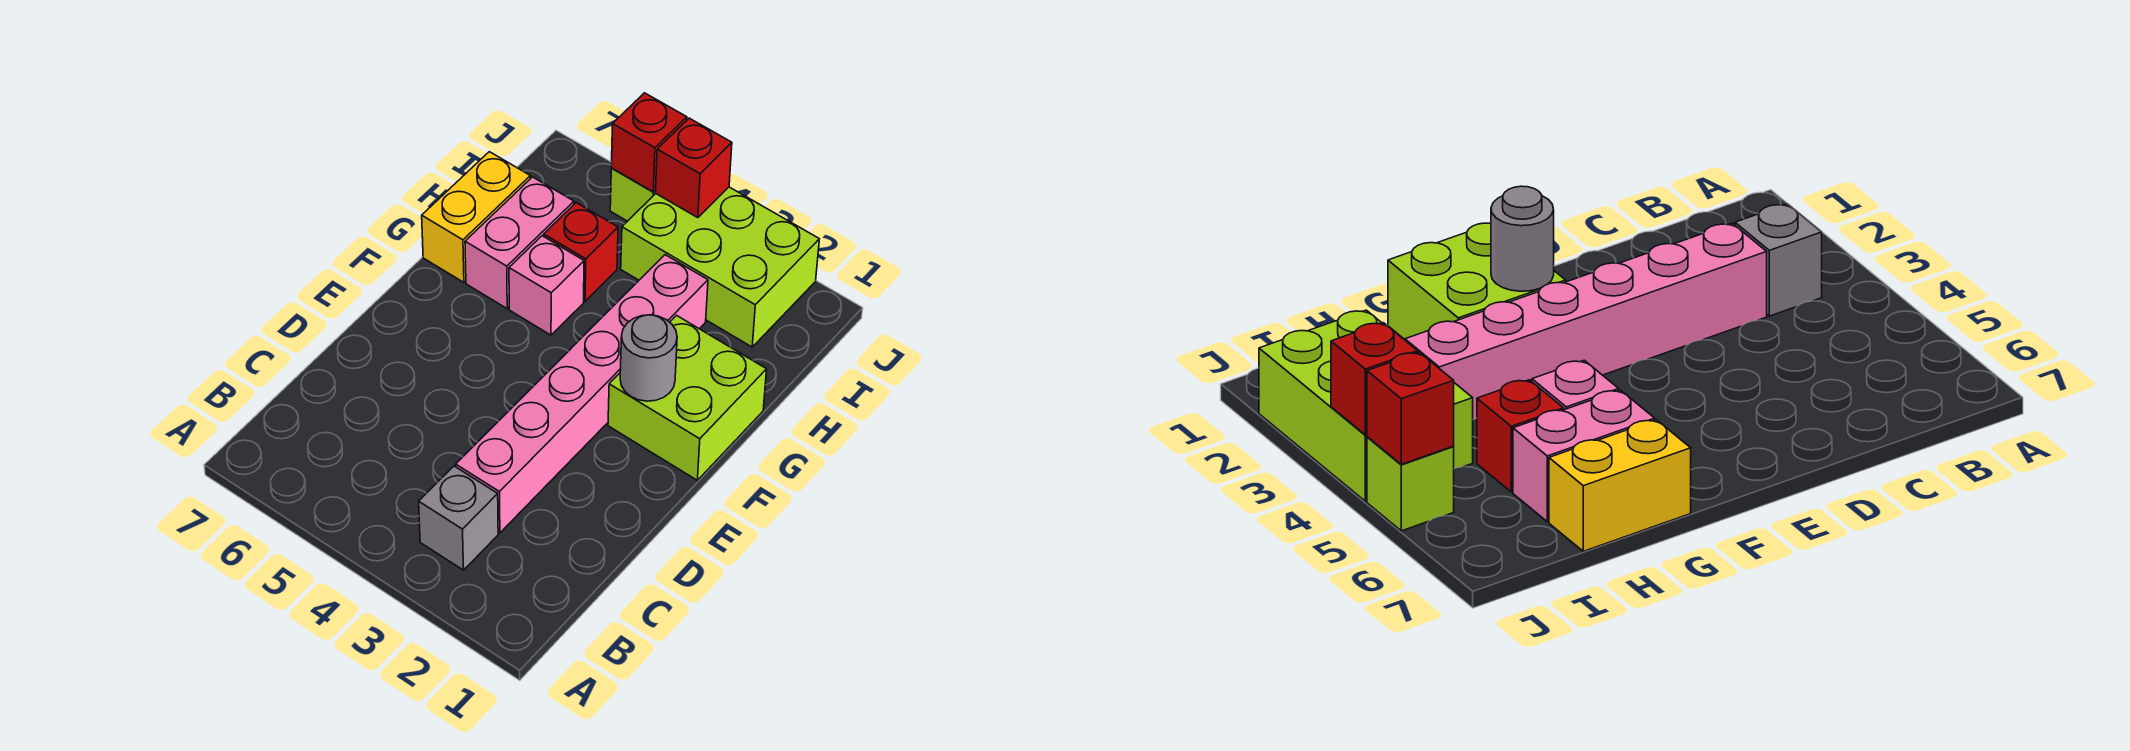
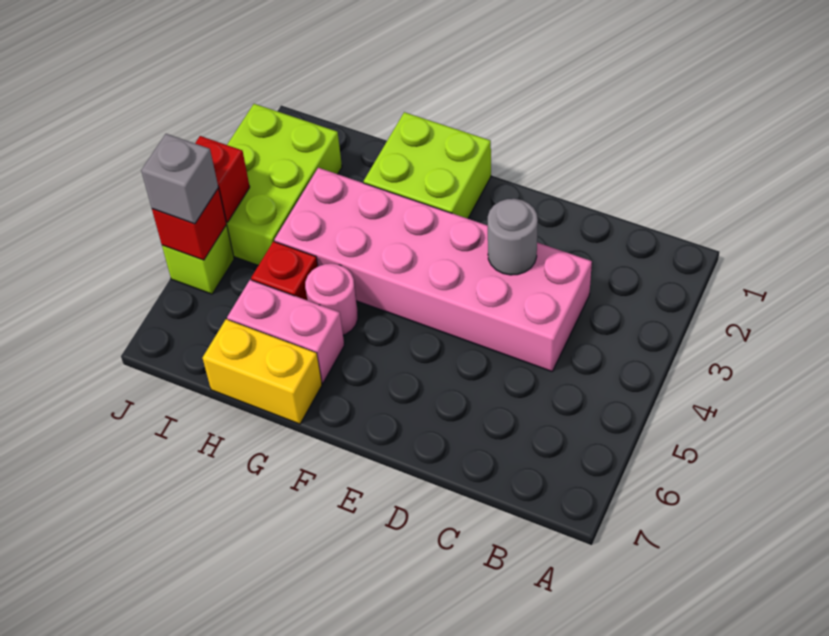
grey brick B3 level 1 -> grey brick J5 level 3
pink brick C3:H3 level 1 -> pink brick C3:H4 level 1
grey round brick F2 level 2 -> grey round brick D3 level 2
pink brick G5 level 1 -> pink round brick G5 level 1

